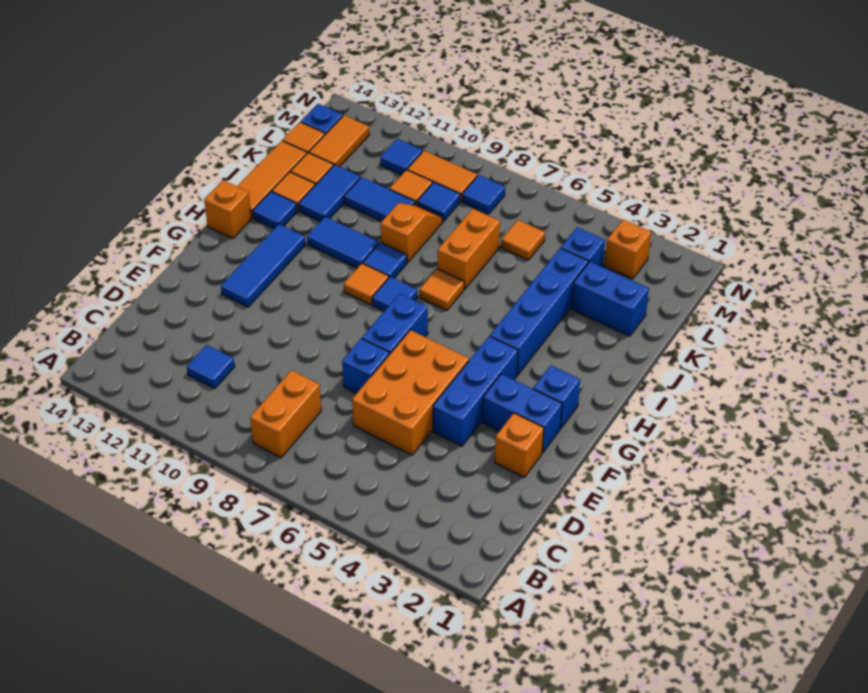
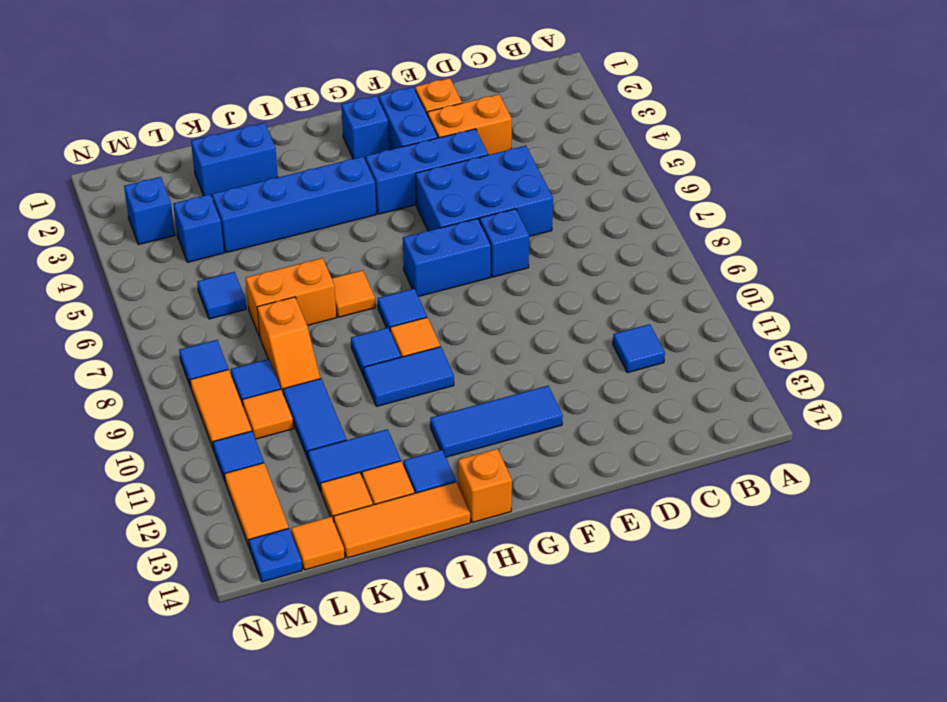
orange brick B8:C8 level 1 -> orange brick D3:E3 level 1
orange brick D5:F6 level 1 -> blue brick D5:F6 level 1
blue tile I10:I11 level 1 -> blue tile H10:I10 level 1
orange slope J9:K9 level 1 top J -> orange slope K8:K9 level 1 top 8
blue brick K2:K3 level 1 -> blue brick J2:K2 level 1
orange tile L6 level 1 -> blue tile L6 level 1
orange tile L13:M13 level 1 -> orange tile M12:M13 level 1
orange brick M3 level 1 -> blue brick M3 level 1

